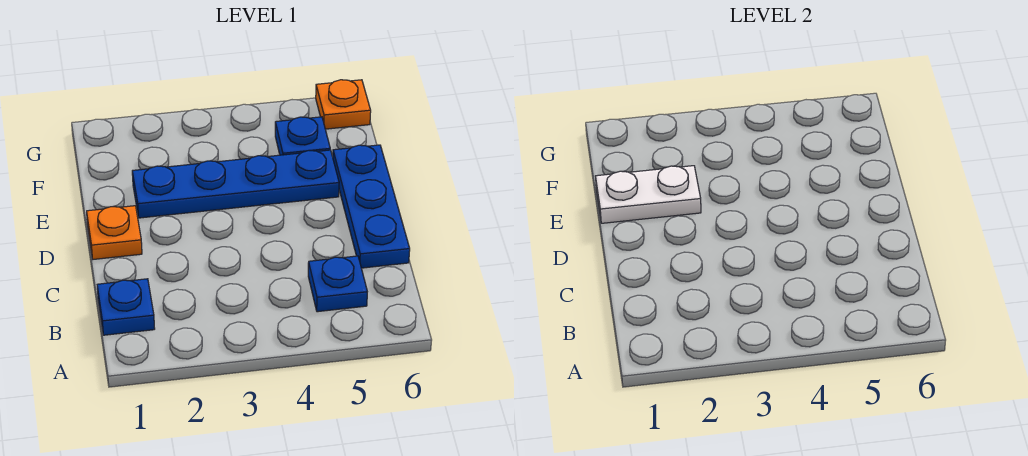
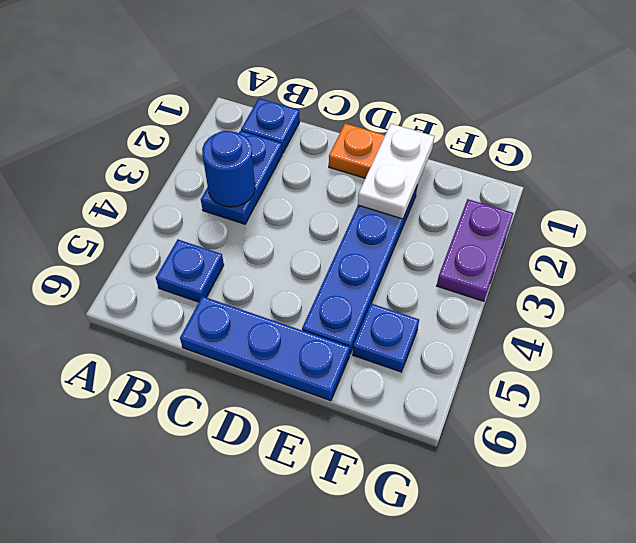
none -> blue plate B2:B3 level 1
none -> blue round brick B3 level 2
none -> purple plate G2:G3 level 1
orange plate G6 level 1 -> none

